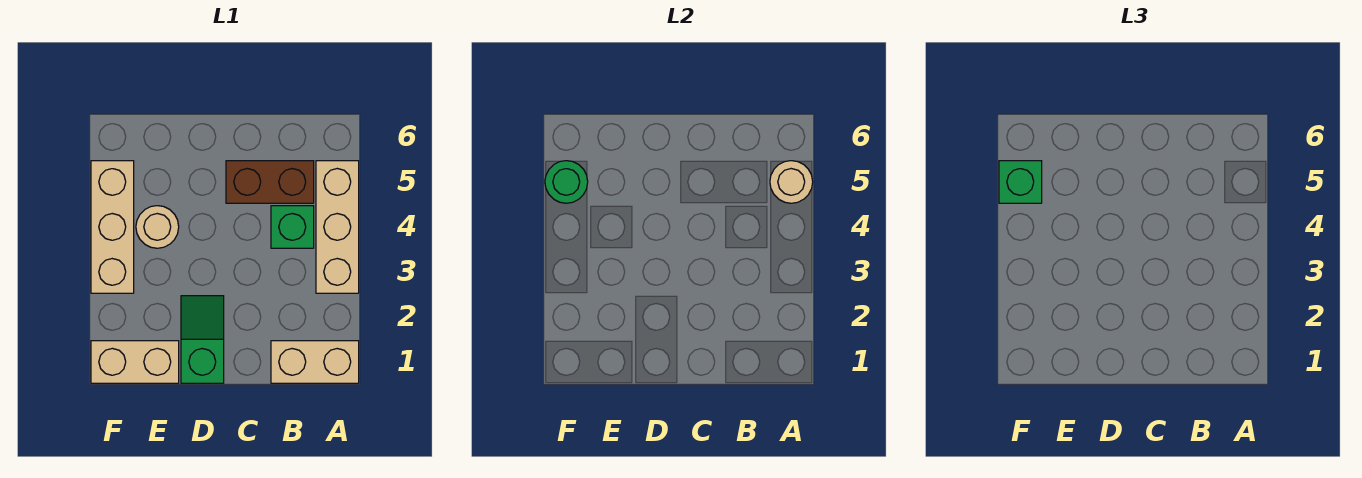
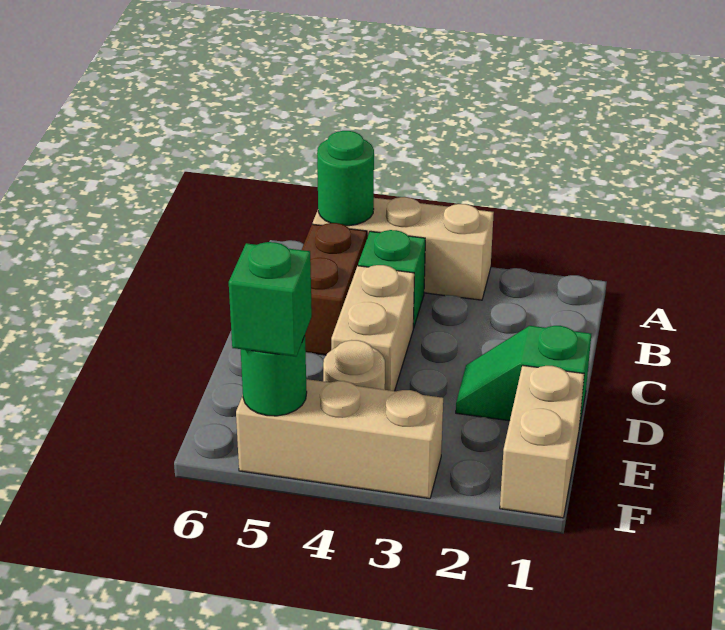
tan brick A1:B1 level 1 -> tan brick C4:D4 level 1
tan round brick A5 level 2 -> green round brick A5 level 2

